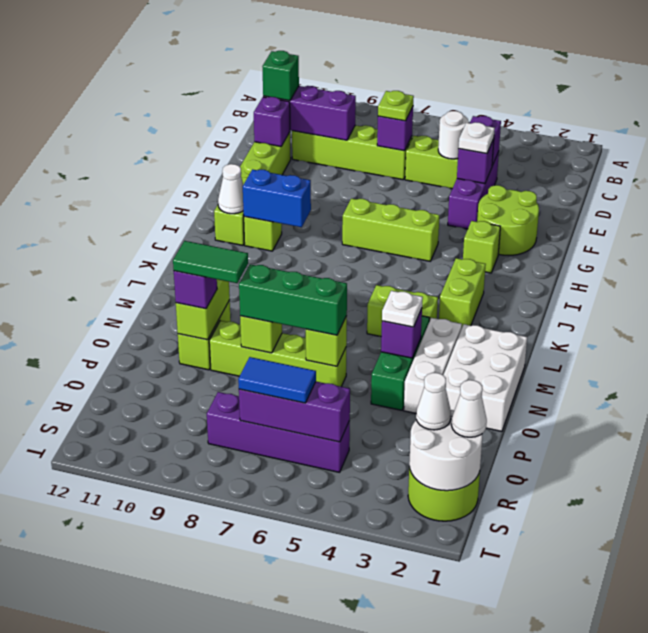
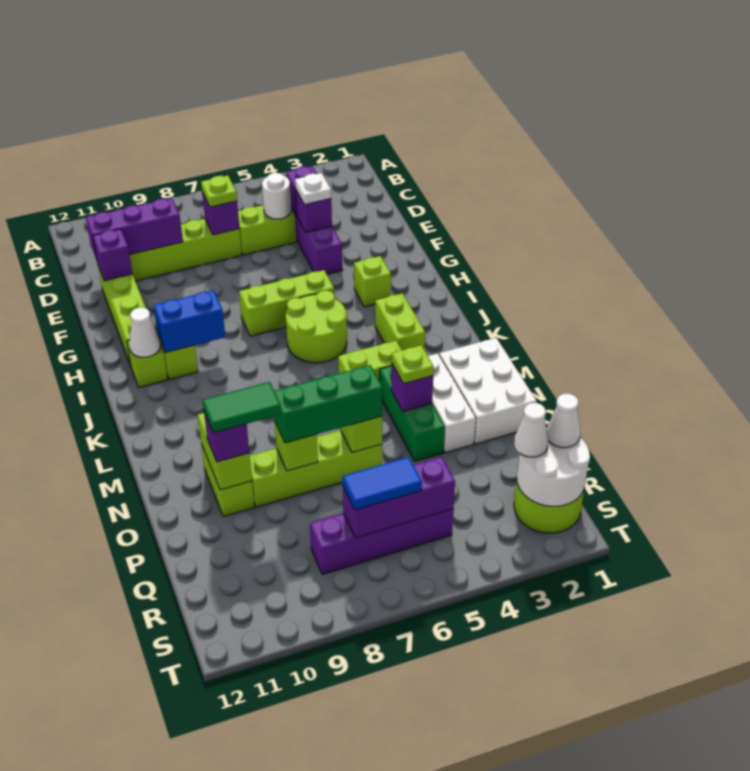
green brick D11 level 3 -> none
lime round brick F2:G3 level 1 -> lime round brick I5:J6 level 1
white plate N4 level 3 -> lime plate N4 level 3

